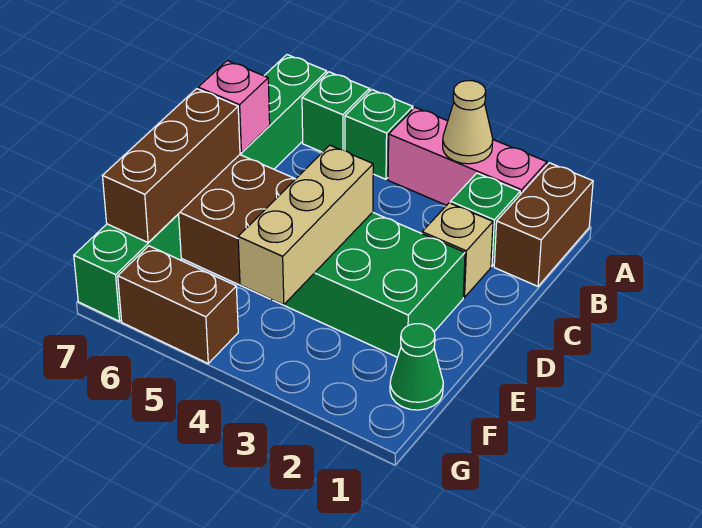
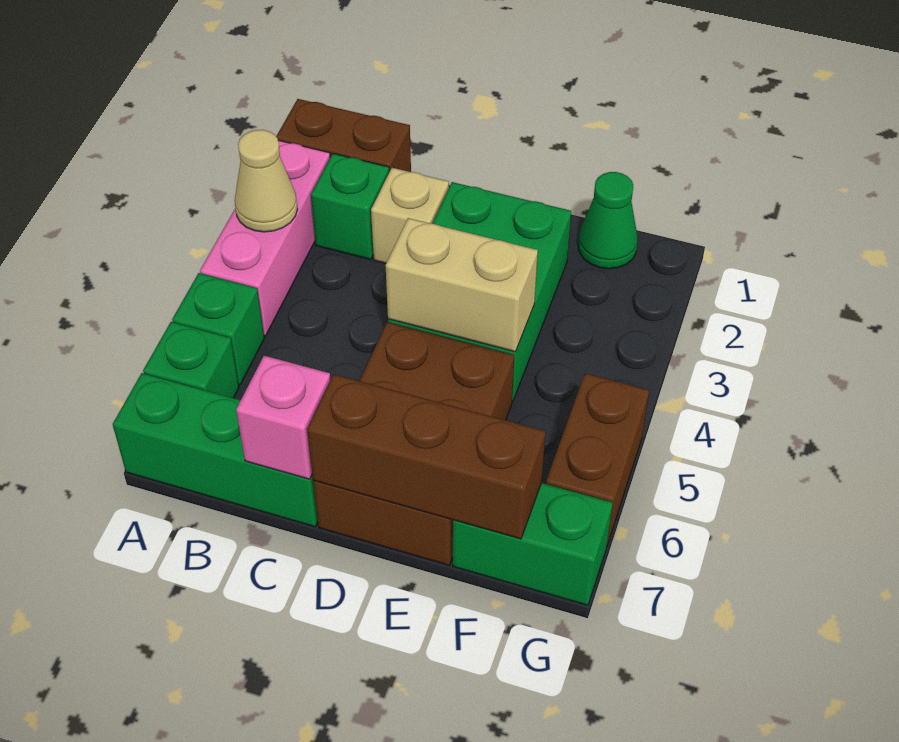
tan brick D4:F4 level 2 -> tan brick D4:E4 level 2

